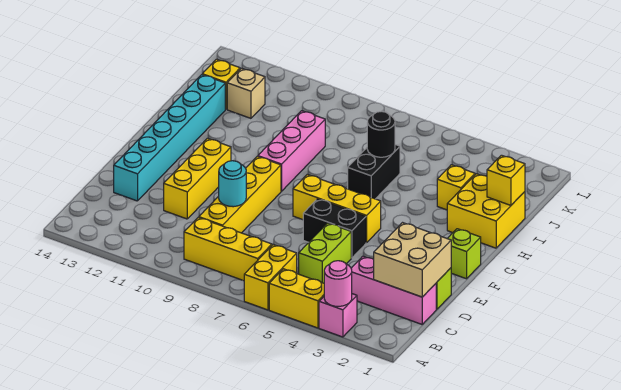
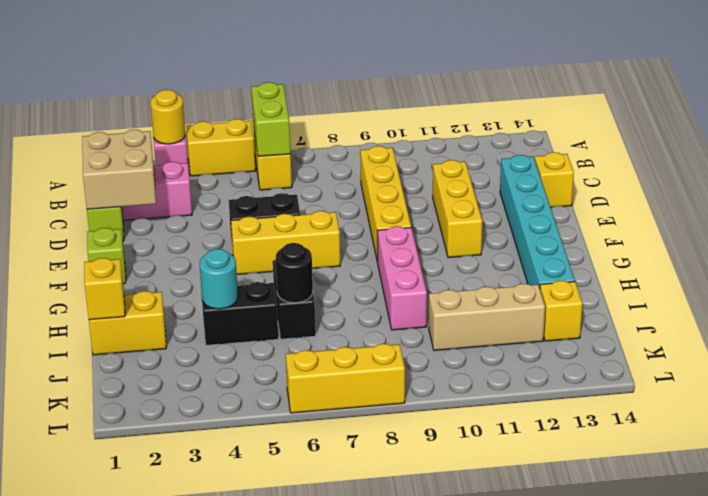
pink round brick A3 level 2 -> yellow round brick A3 level 2
yellow brick B7:B9 level 1 -> yellow brick L6:L8 level 1
lime brick C5:D5 level 1 -> lime brick A6:B6 level 2
cyan round brick D9 level 2 -> cyan round brick I4 level 2
yellow brick H1:I2 level 1 -> yellow brick I1:I2 level 1
yellow brick I3 level 1 -> yellow brick D14 level 1
none -> black brick I4:I5 level 1
tan brick J12 level 1 -> tan brick J10:J12 level 1

